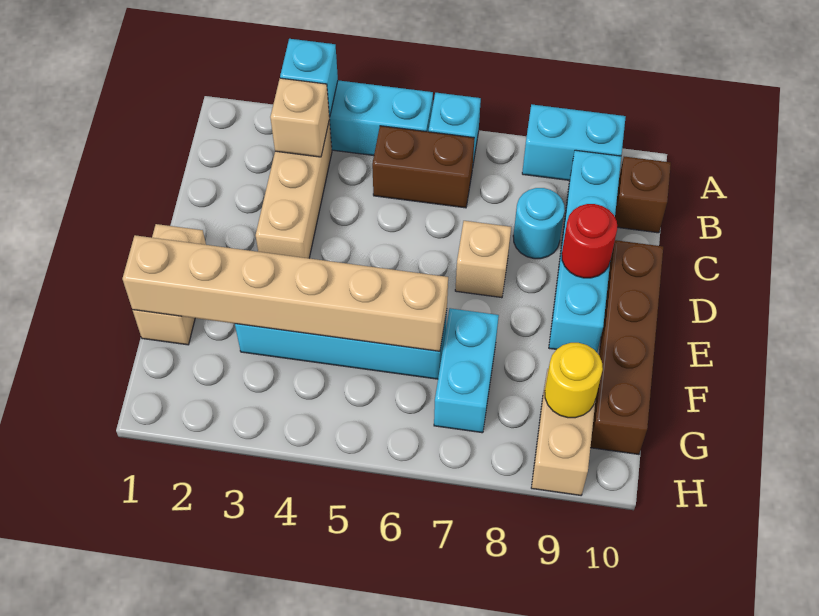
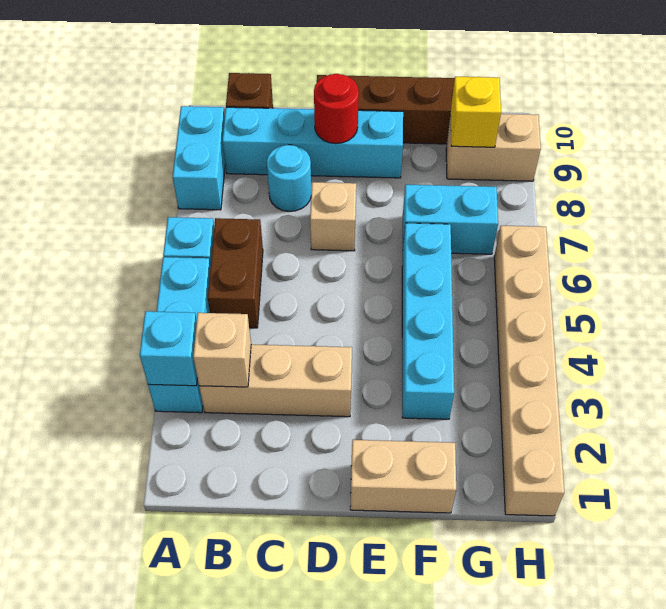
tan brick F1:F6 level 2 -> tan brick H1:H6 level 1
yellow round brick G9 level 2 -> yellow brick G9 level 2

